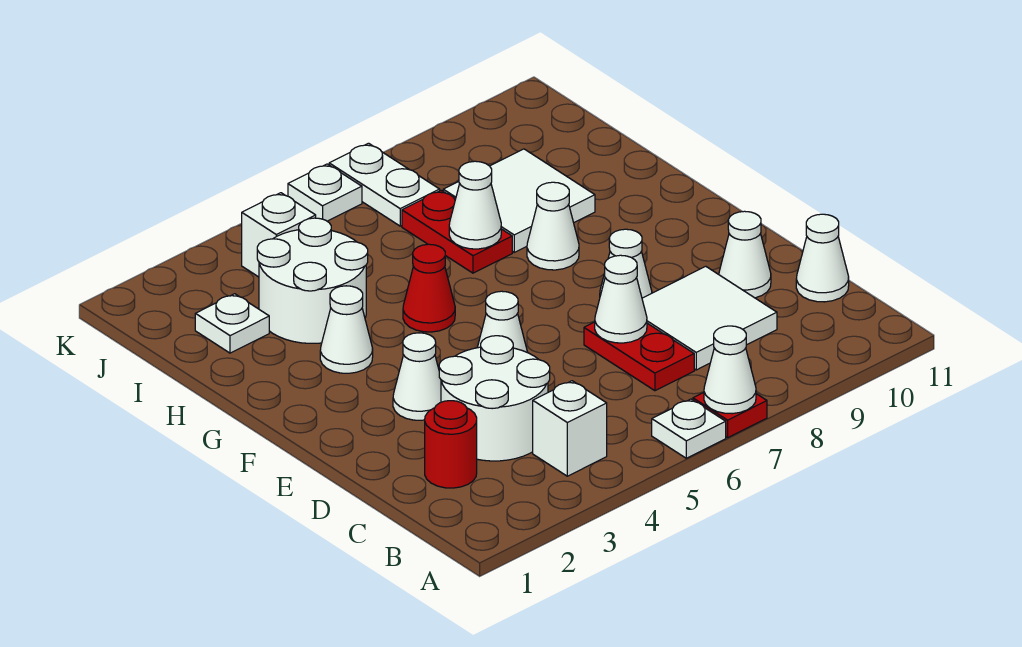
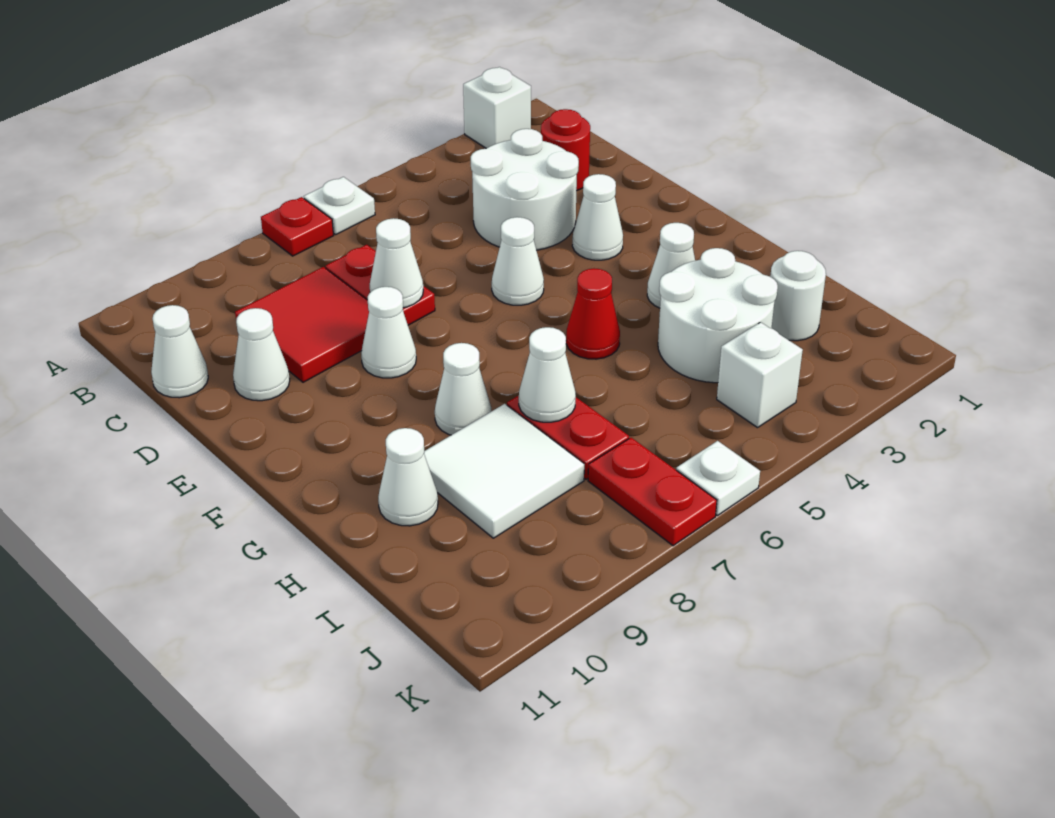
white cone A7 level 2 -> white cone H10 level 1
white brick B4 level 1 -> white brick A2 level 1
white tile C8:D9 level 1 -> red tile C8:D9 level 1
white plate I2 level 1 -> white round brick I2 level 1
white plate J7:K7 level 1 -> red plate J7:K7 level 1

